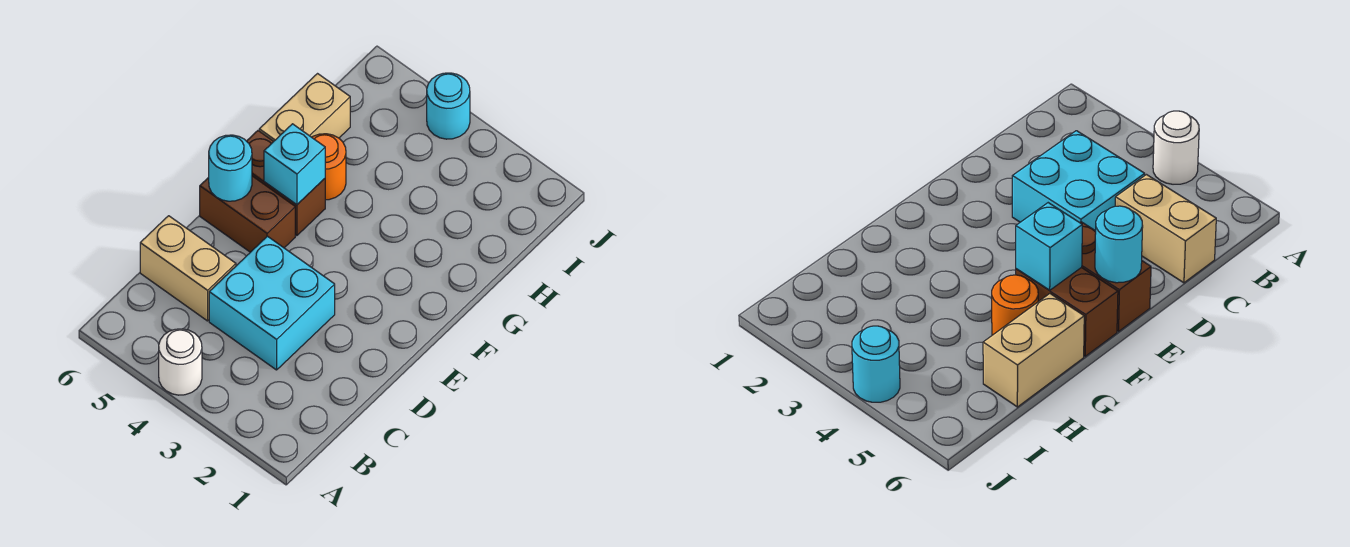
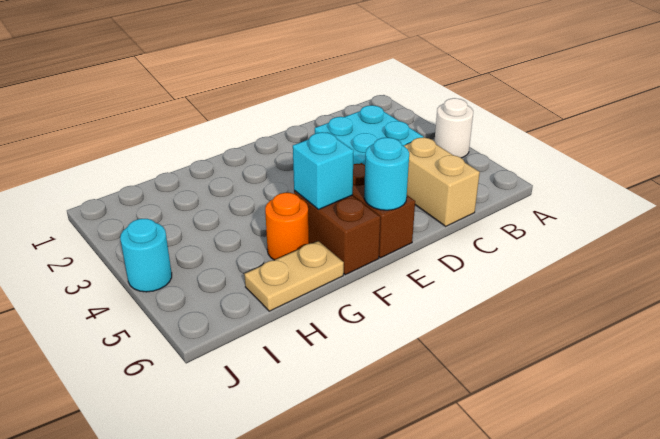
tan brick G6:H6 level 1 -> tan plate G6:H6 level 1

